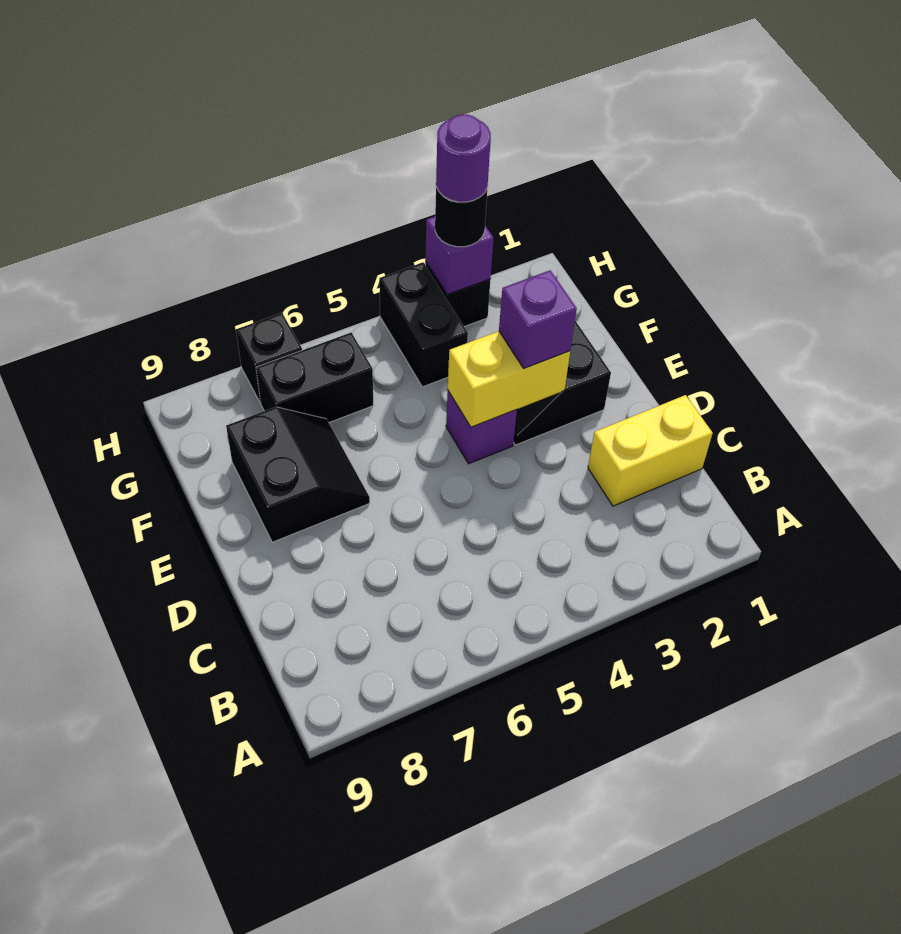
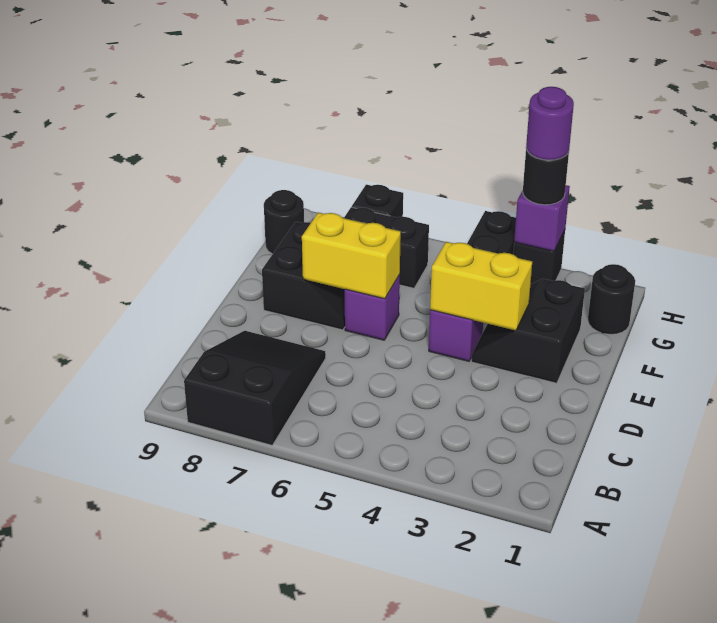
none -> black slope A7:C8 level 1 top A
yellow brick C1:C2 level 1 -> yellow brick E6:E7 level 2
purple brick E3 level 3 -> purple brick E6 level 1
none -> black round brick G1 level 1
none -> black round brick G9 level 1

